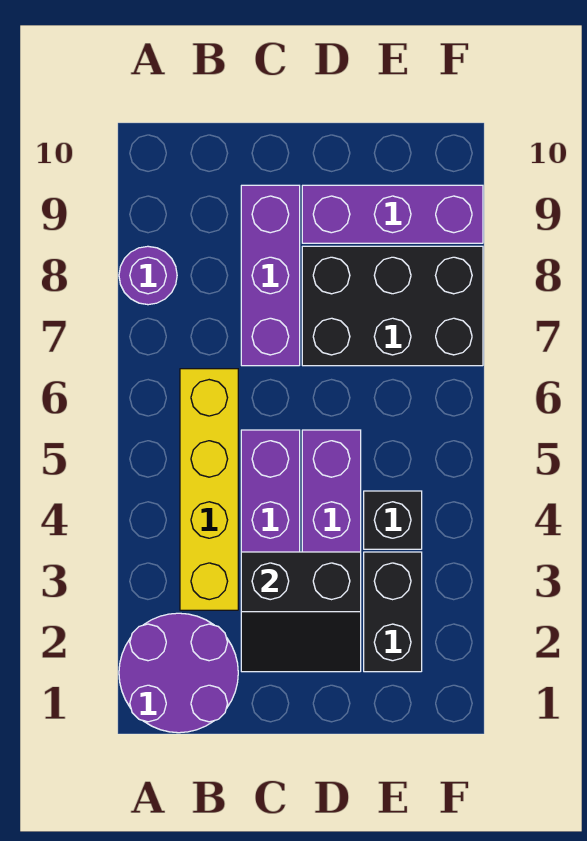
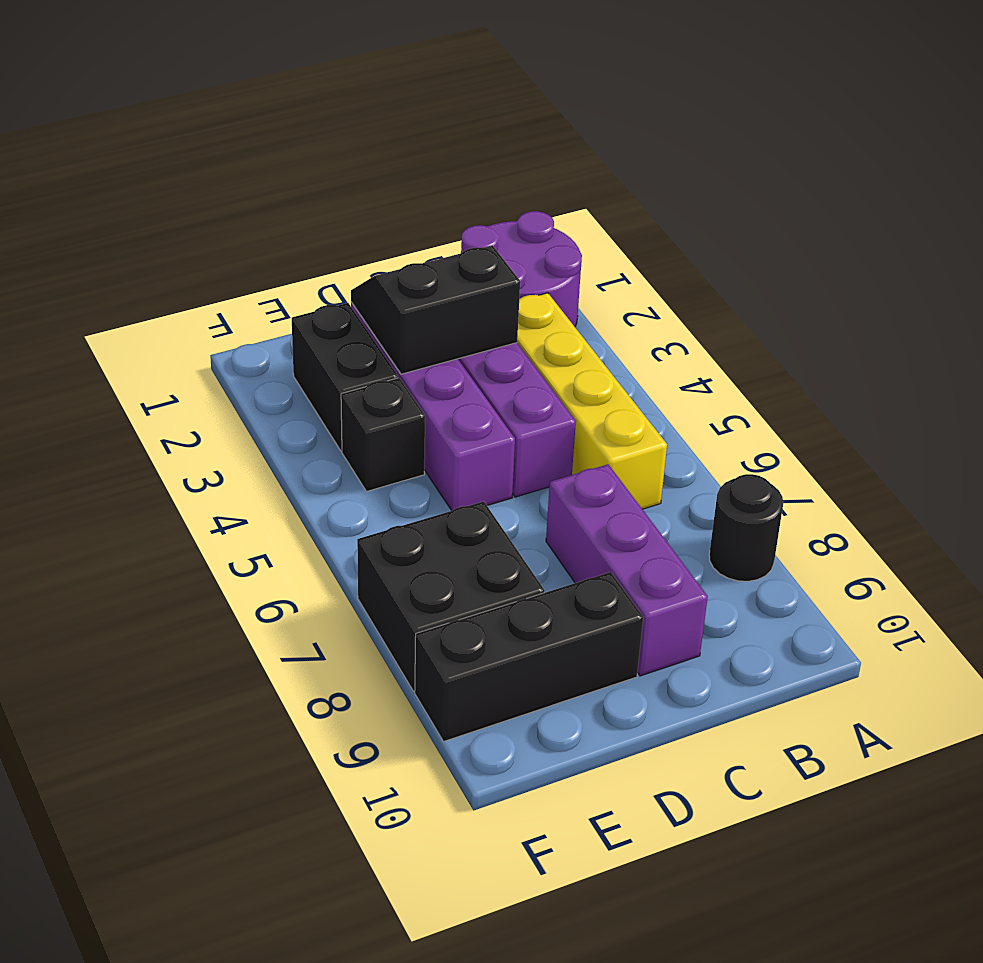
purple round brick A8 level 1 -> black round brick A8 level 1
black brick D7:F8 level 1 -> black brick E7:F8 level 1
purple brick D9:F9 level 1 -> black brick D9:F9 level 1

